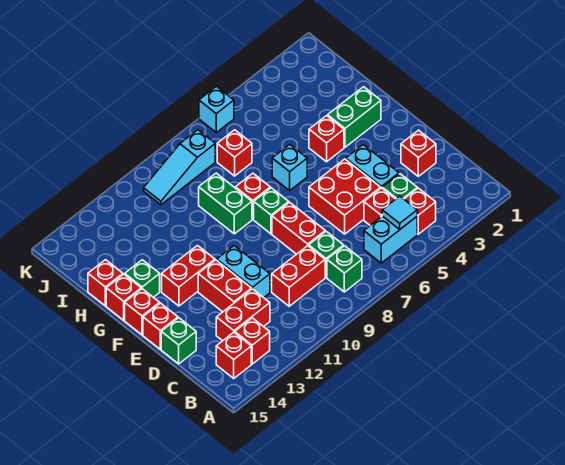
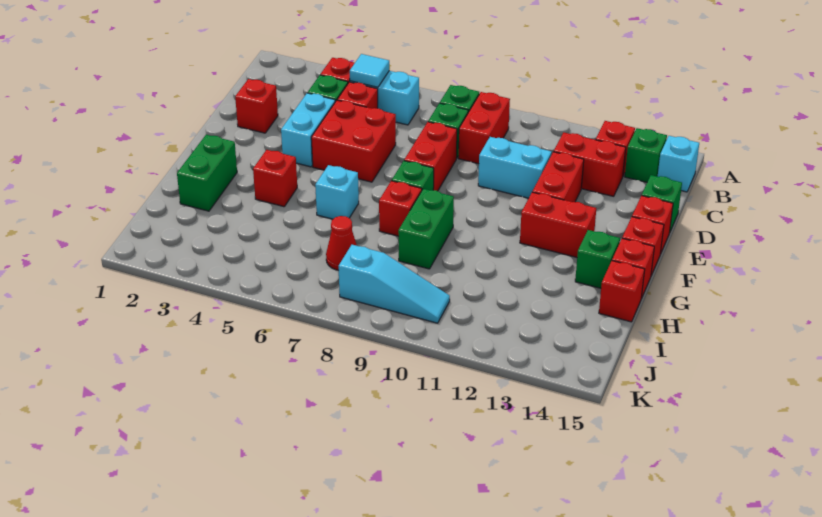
red brick B14 level 1 -> green brick B14 level 1
red brick C9:C10 level 1 -> red brick B9:C9 level 1
cyan brick D11:E11 level 1 -> cyan brick D10:D11 level 1
green brick G2:G3 level 1 -> green brick G2:H2 level 1
red brick I7 level 1 -> red cone I7 level 1
cyan brick K6 level 1 -> cyan brick B15 level 1

